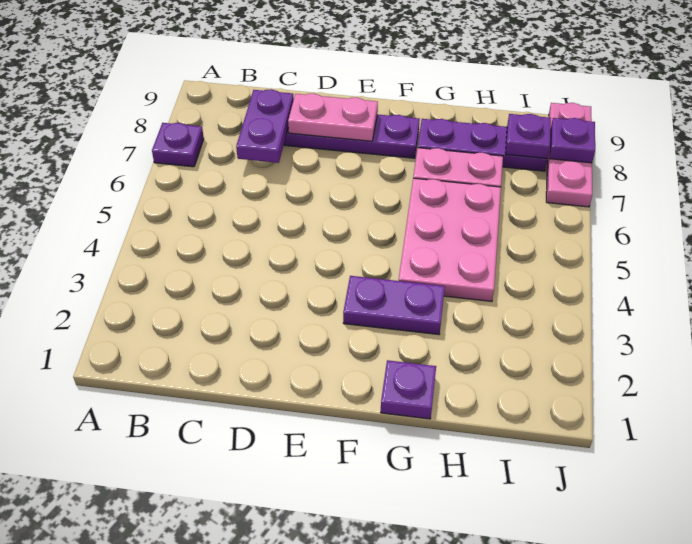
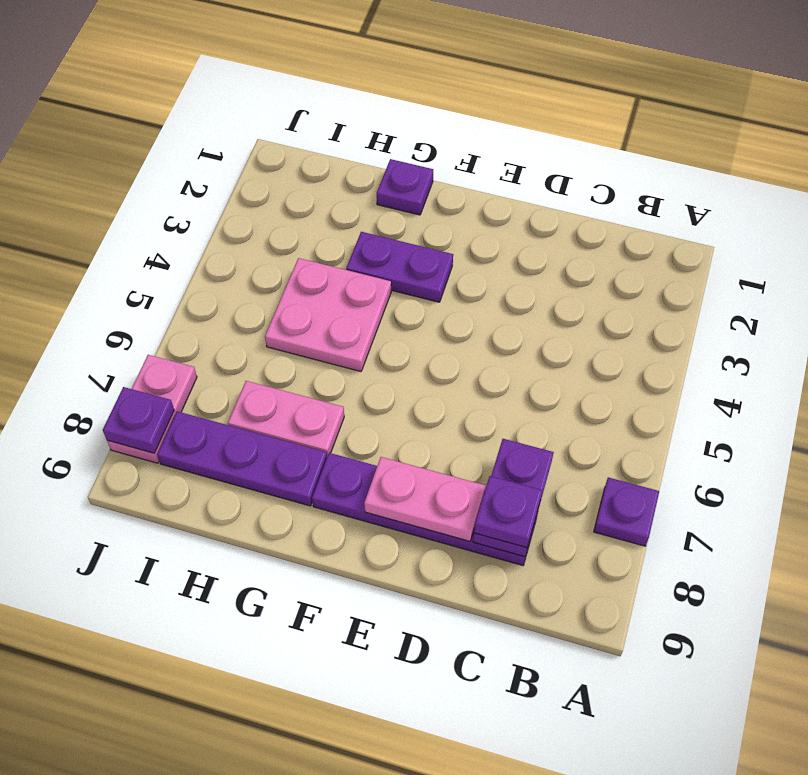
pink plate G4:H6 level 1 -> pink plate G4:H5 level 1
purple plate I8 level 2 -> purple plate C8 level 3
pink plate J7:J9 level 1 -> pink plate J7:J8 level 1

